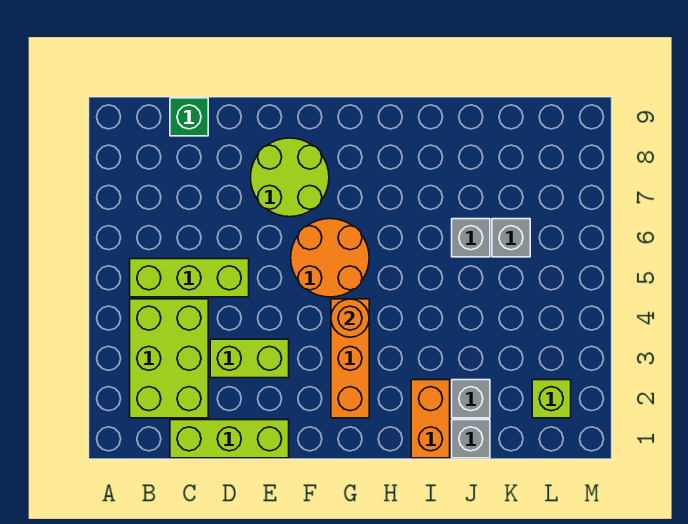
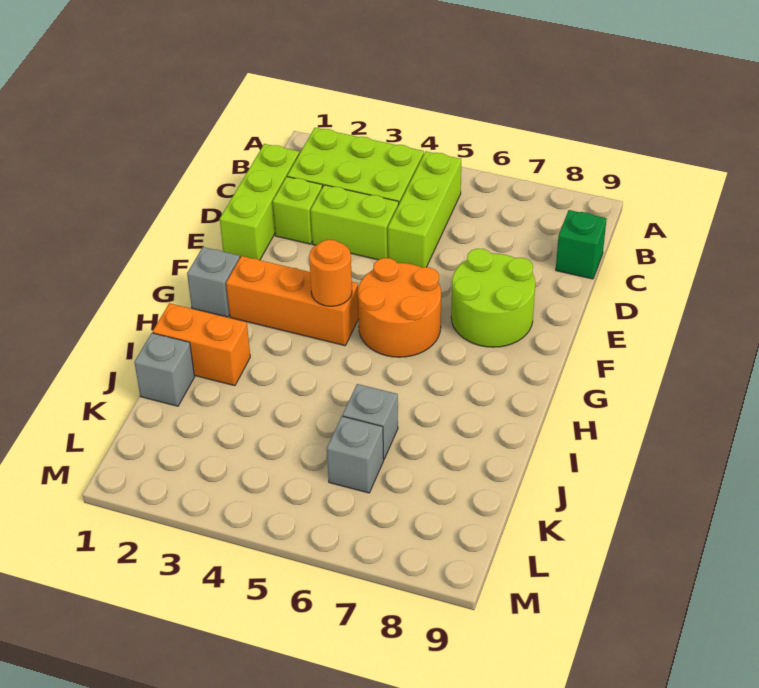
lime brick D3:E3 level 1 -> lime brick D3:D4 level 1
grey brick J2 level 1 -> grey brick G1 level 1
lime brick L2 level 1 -> lime brick D2 level 1

